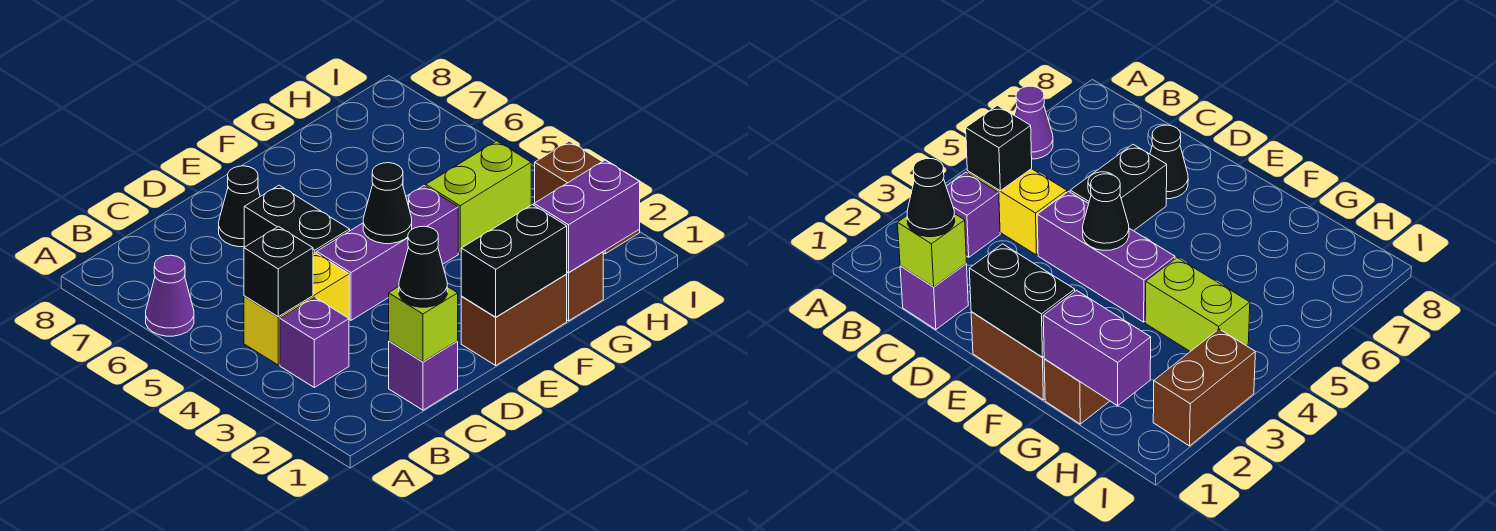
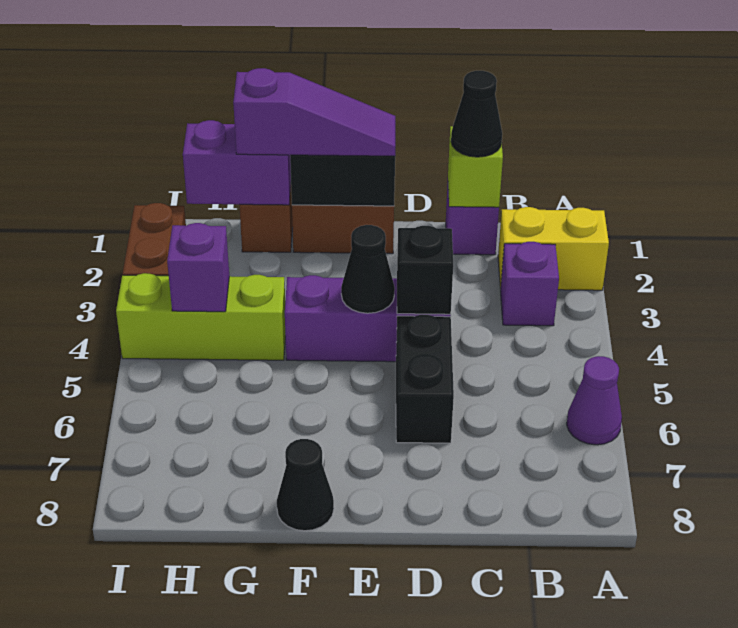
yellow brick B4:C4 level 1 -> yellow brick A2:B2 level 1
black brick B4 level 2 -> black brick D4 level 2
black cone D7 level 1 -> black cone F8 level 1
none -> purple slope E1:G1 level 3 top G
lime brick G4:H4 level 1 -> lime brick G4:I4 level 1
none -> purple brick H4 level 2

